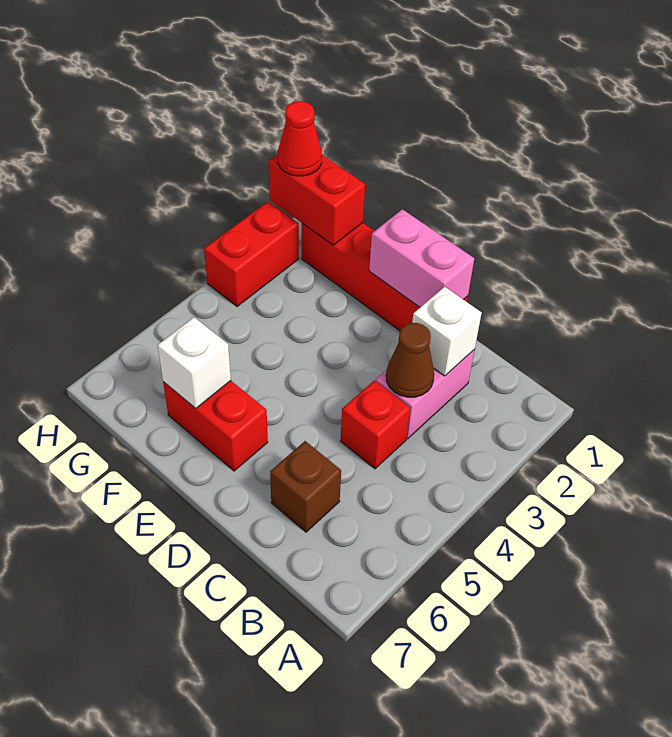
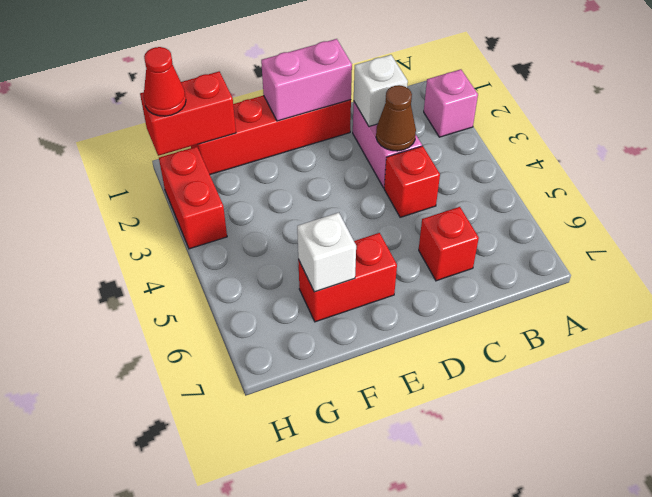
none -> pink brick A2 level 1
brown brick C6 level 1 -> red brick C6 level 1

